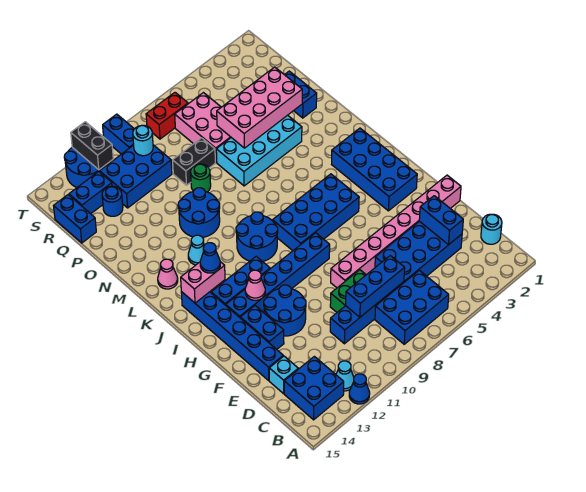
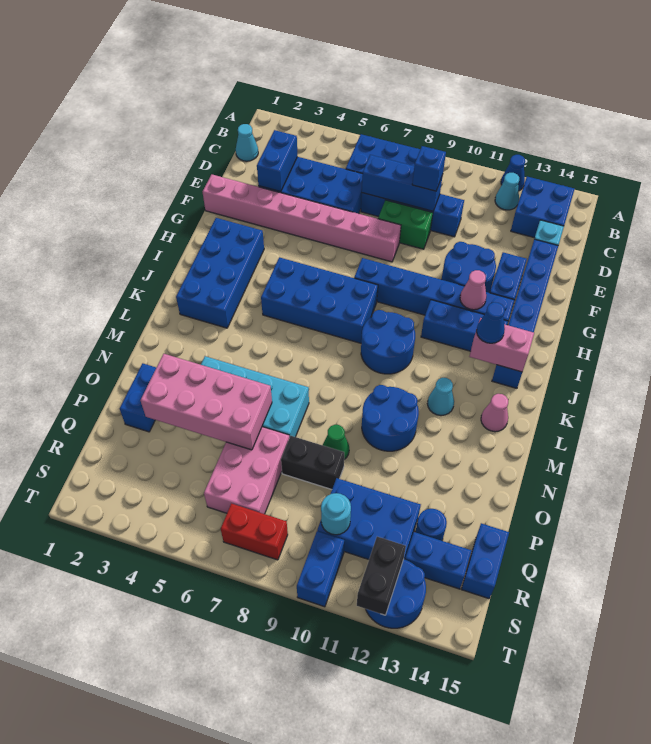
cyan round brick C1 level 1 -> cyan cone C1 level 1
none -> blue brick D9 level 3
green round brick O9 level 1 -> green cone O9 level 1

